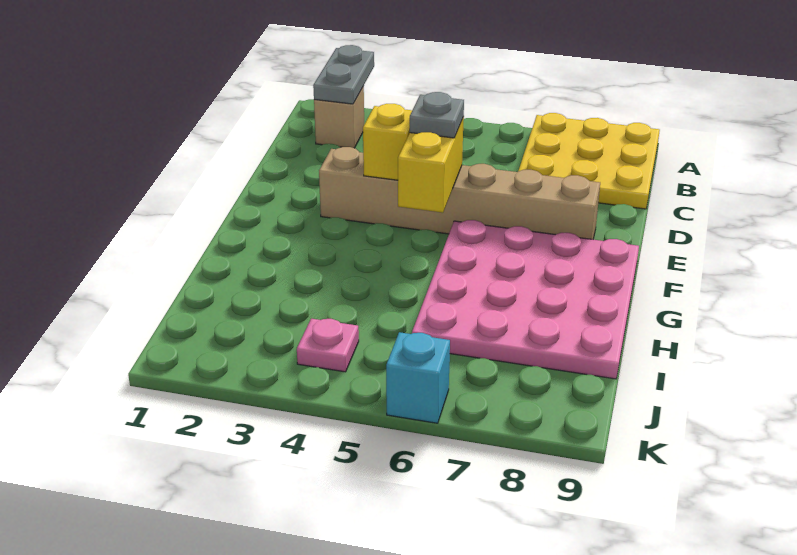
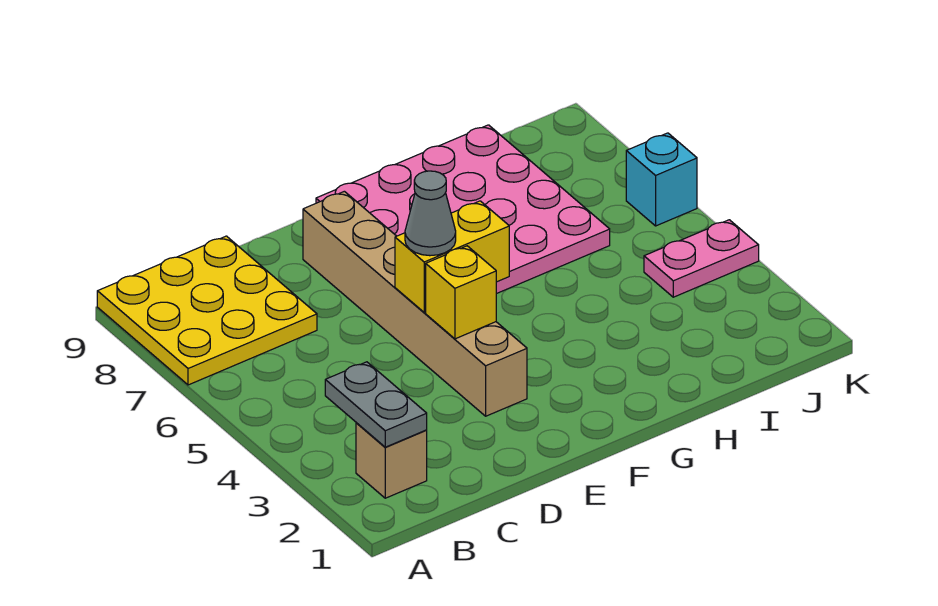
grey plate A2:B2 level 2 -> grey plate B2:B3 level 2
grey plate E5 level 3 -> grey cone E5 level 3
pink plate J4 level 1 -> pink plate J4:K4 level 1

